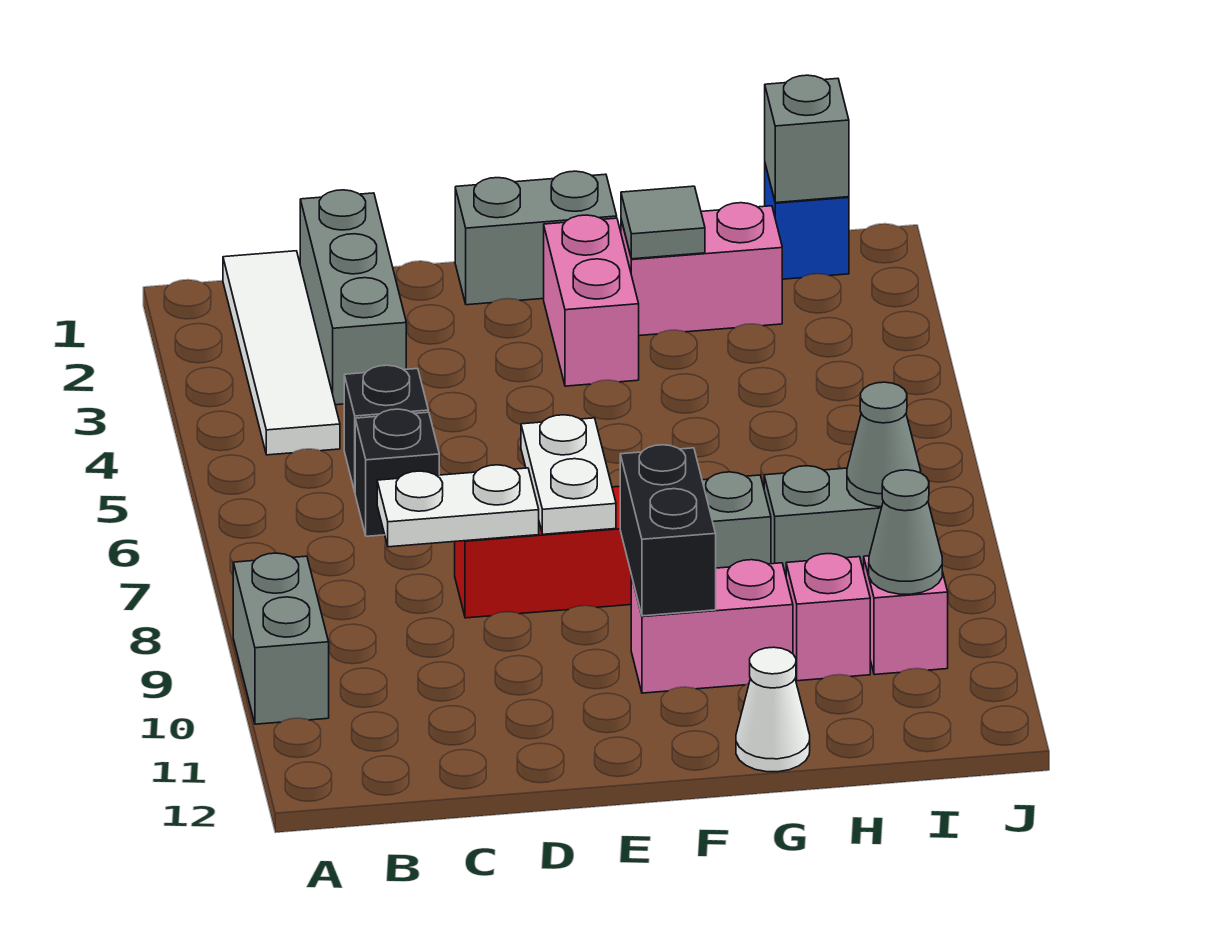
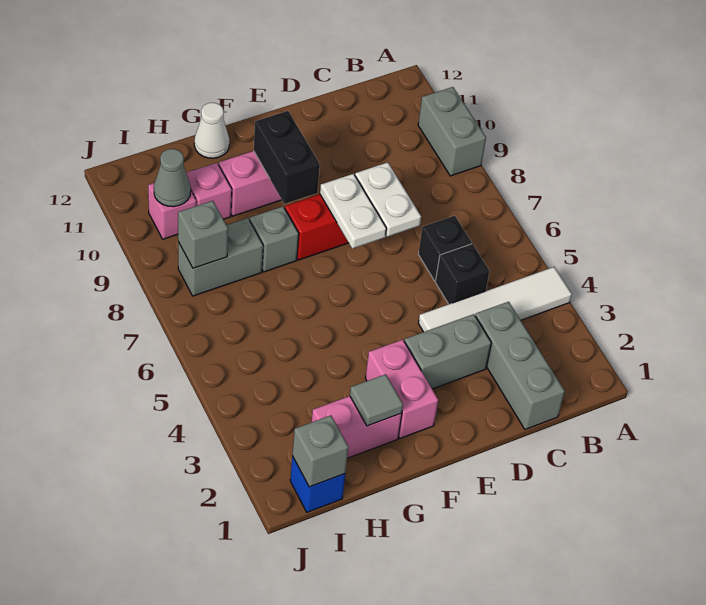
white tile B1:B4 level 1 -> white tile A4:D4 level 1
white plate C8:D8 level 2 -> white plate D7:D8 level 2
grey brick E1:F1 level 1 -> grey brick D3:E3 level 1
grey cone I8 level 2 -> grey brick I8 level 2

